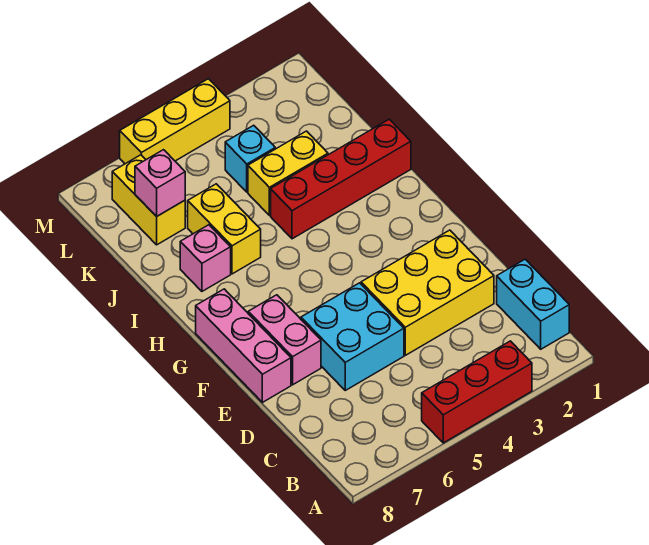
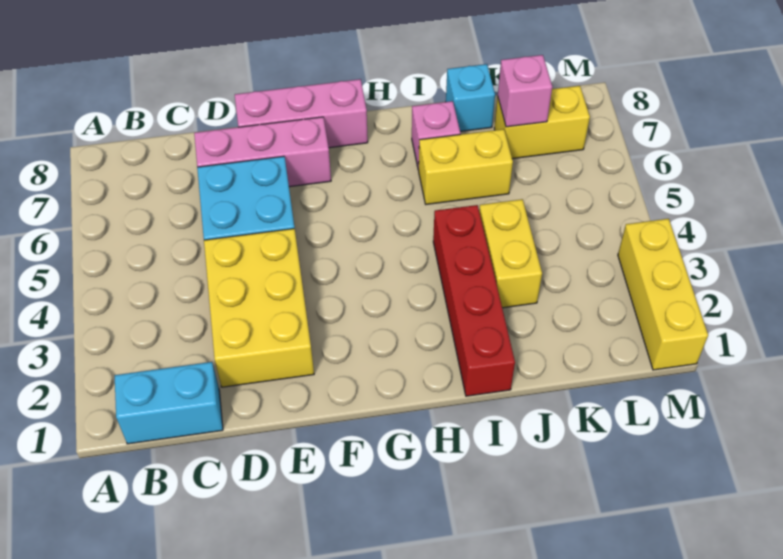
red brick A3:A5 level 1 -> none
pink brick E7:F7 level 1 -> pink brick D7:F7 level 1
cyan brick K4 level 1 -> cyan brick J8 level 1
yellow brick M4:M6 level 1 -> yellow brick M1:M3 level 1

